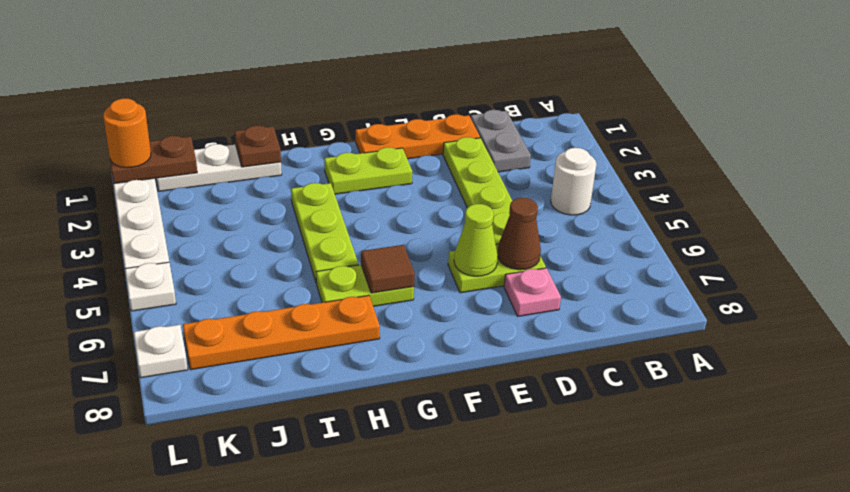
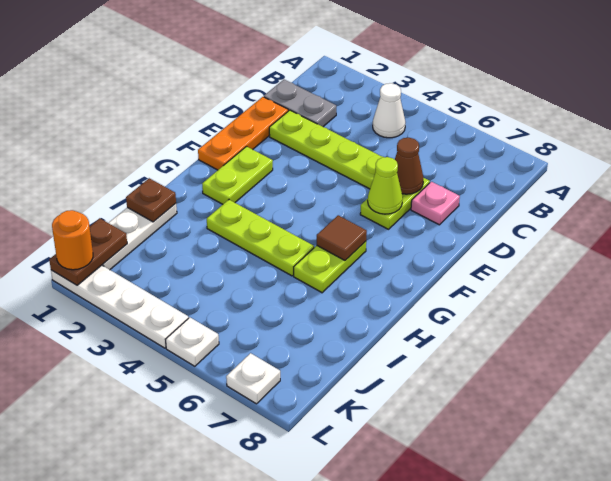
white round brick B4 level 1 -> white cone B4 level 1
orange plate H7:K7 level 1 -> none

